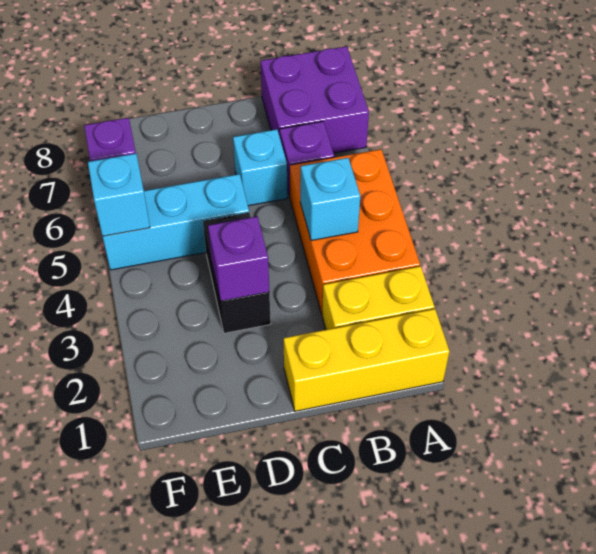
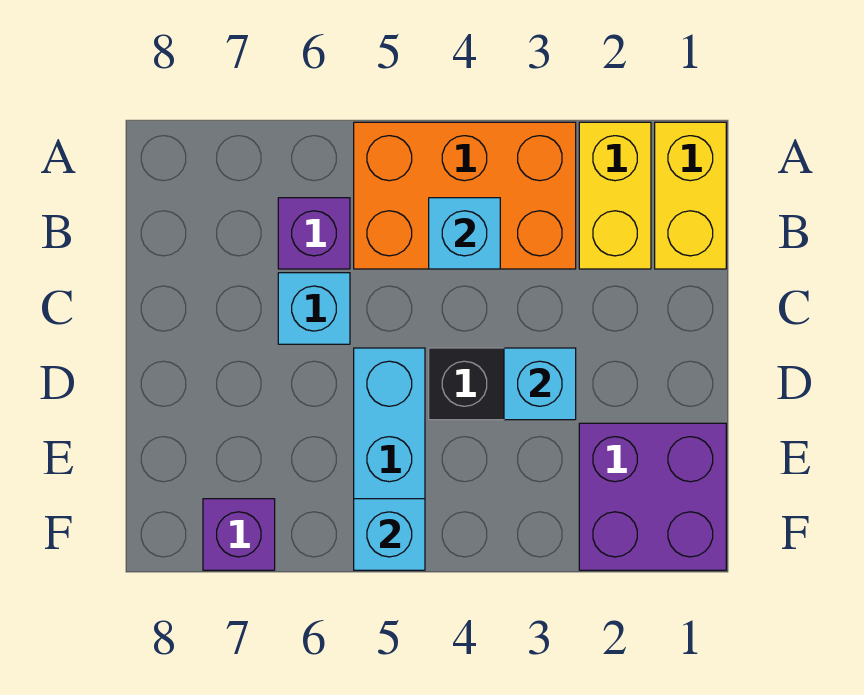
yellow brick A1:C1 level 1 -> yellow brick A1:B1 level 1
purple brick A7:B8 level 1 -> purple brick E1:F2 level 1
purple brick D3 level 2 -> cyan brick D3 level 2

